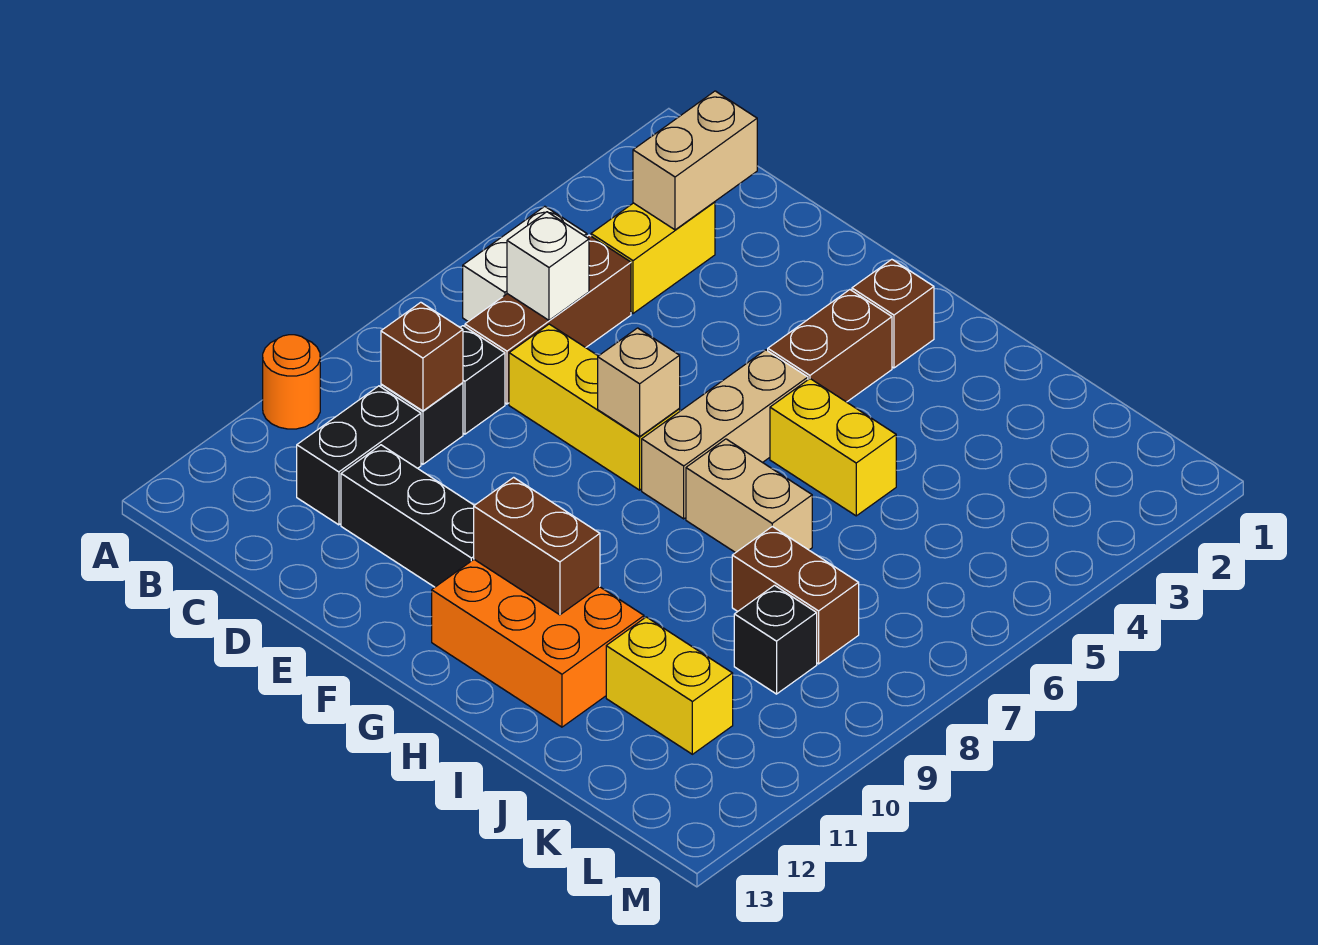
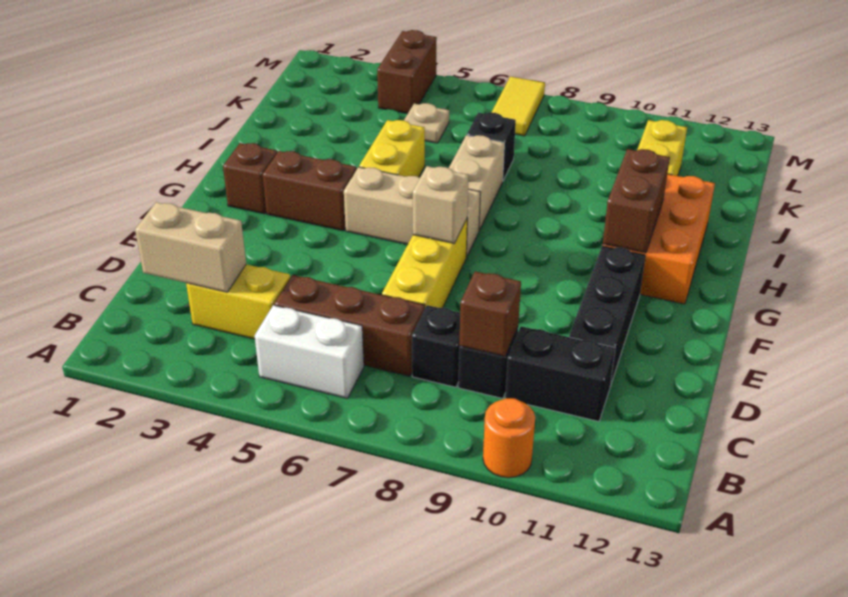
white brick C6 level 2 -> none
brown brick J8:K8 level 1 -> brown brick L4:M4 level 1
none -> tan plate K5 level 1
black brick K9 level 1 -> black brick J7 level 1
none -> yellow tile L7:M7 level 1

